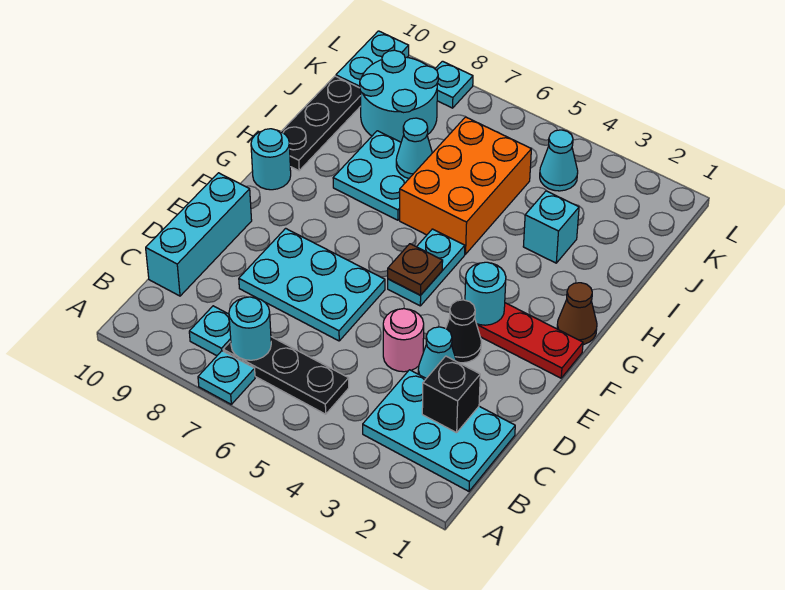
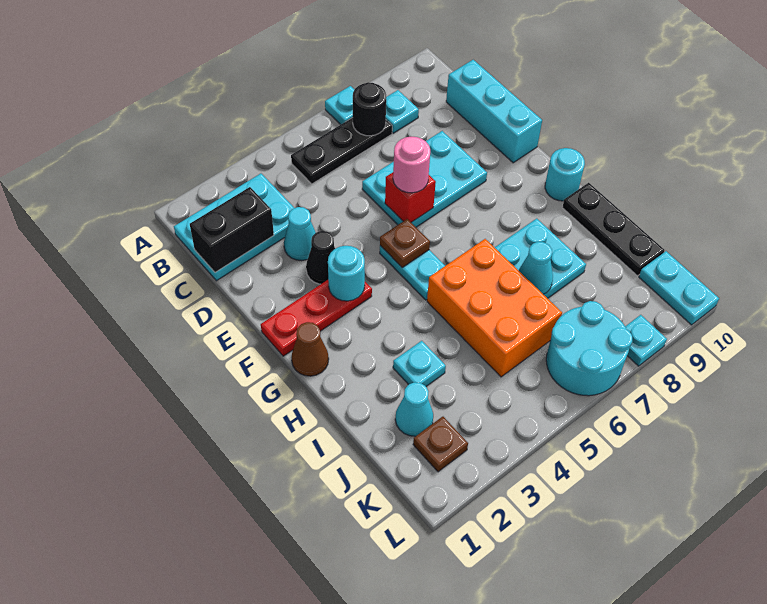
cyan round brick B7 level 2 -> black round brick B7 level 2
black brick C2 level 2 -> black brick C1:C2 level 2
pink round brick D4 level 1 -> pink round brick E6 level 3
none -> red brick E6 level 2
cyan brick I3 level 1 -> cyan plate I3 level 1
cyan round brick J8:K9 level 1 -> cyan round brick K6:L7 level 1
none -> brown plate K2 level 1
cyan cone K4 level 1 -> cyan cone J2 level 1

